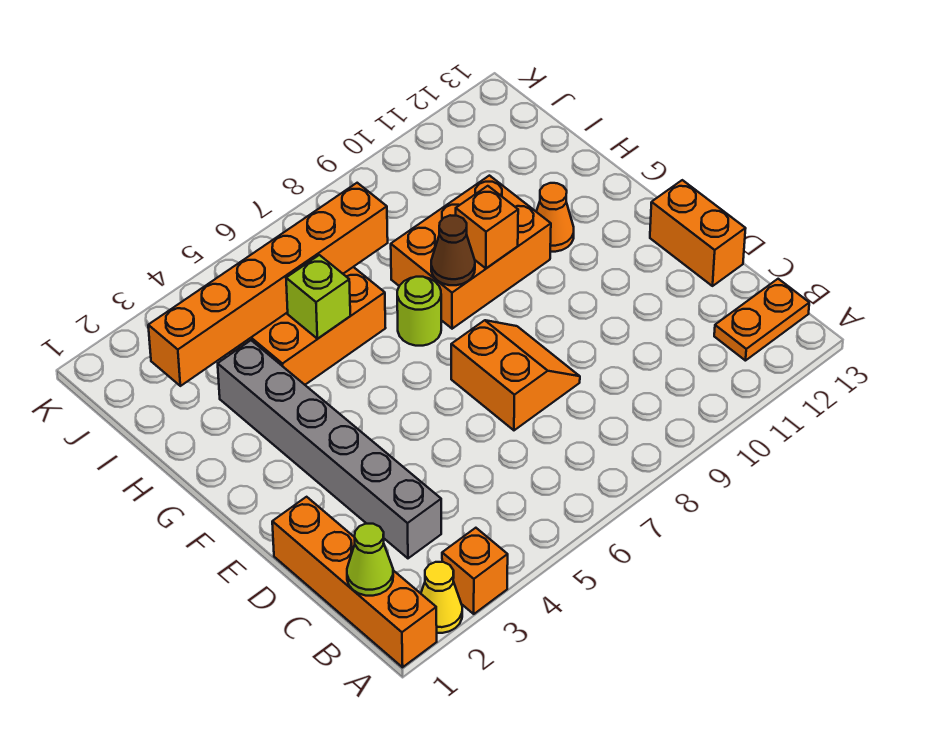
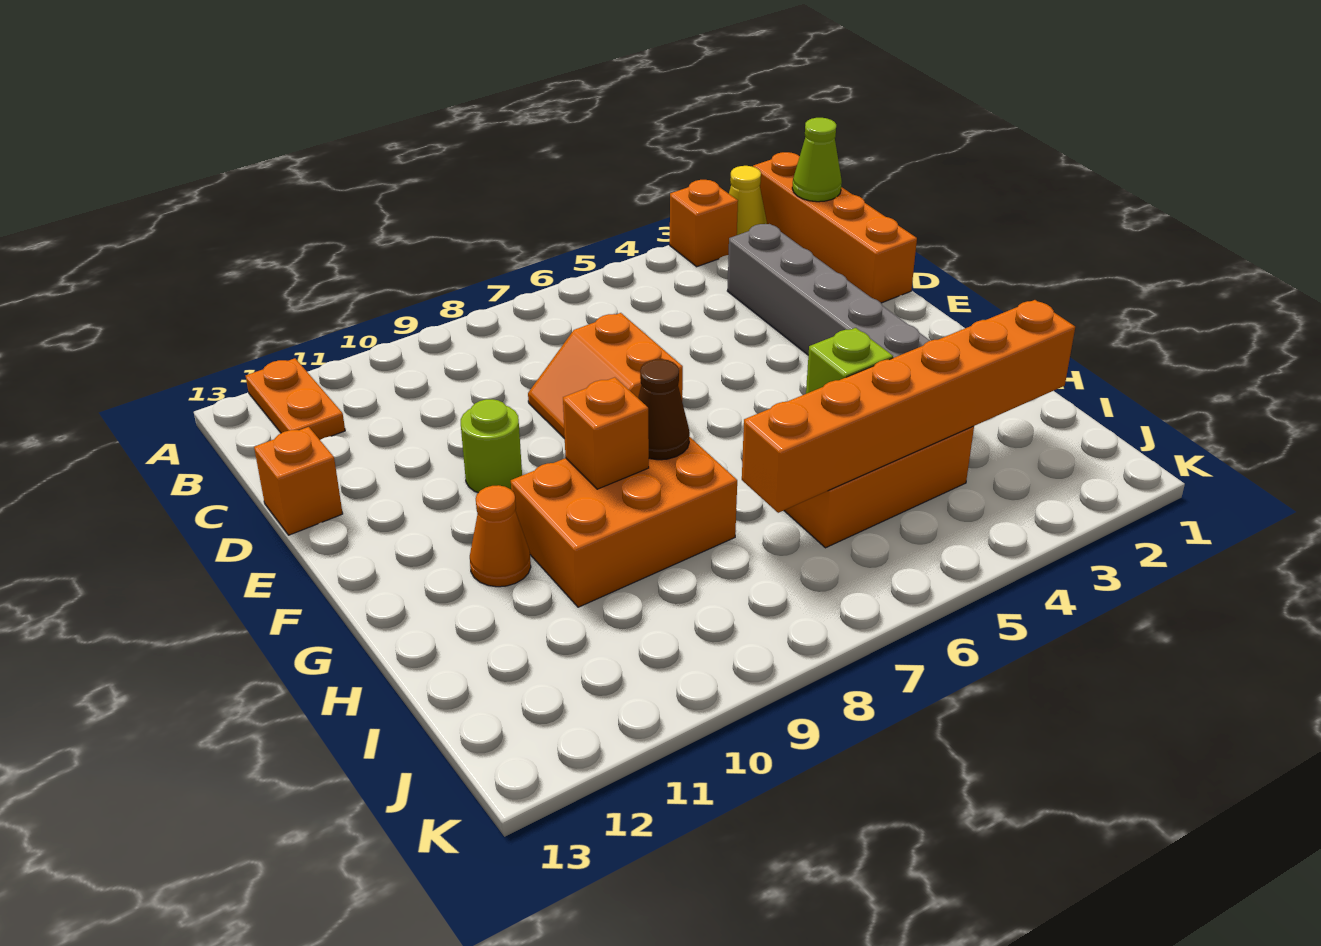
orange plate B12:B13 level 1 -> orange plate A12:B12 level 1
orange brick D13:E13 level 1 -> orange brick D13 level 1
lime round brick G7 level 1 -> lime round brick E10 level 1

